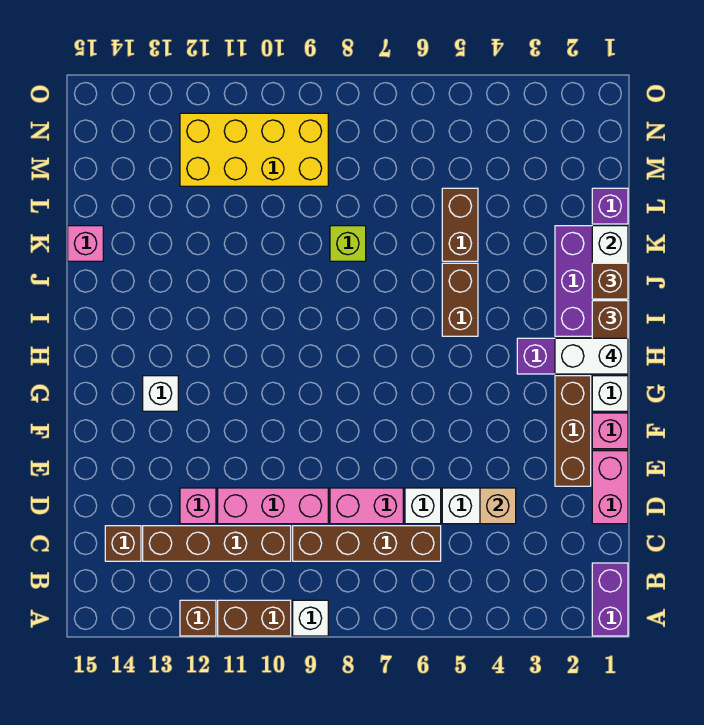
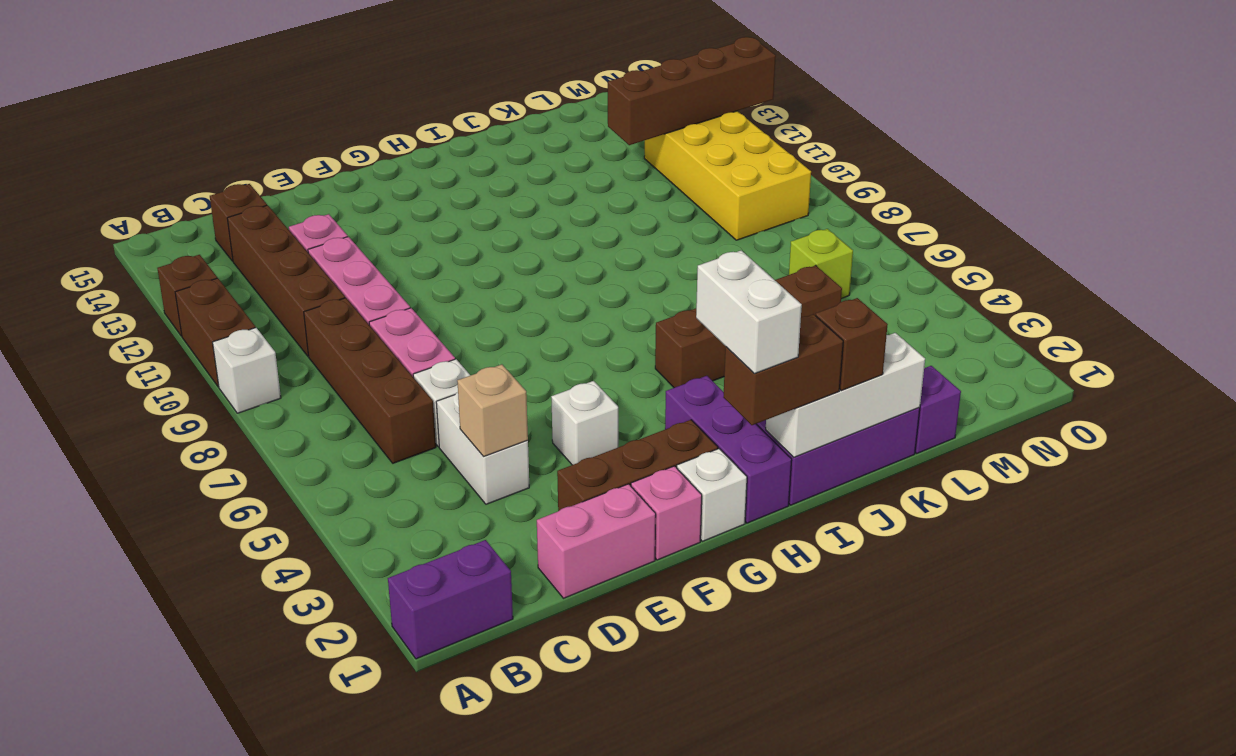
white brick G13 level 1 -> white brick F4 level 1
lime brick K8 level 1 -> lime brick M6 level 1
pink brick K15 level 1 -> none
none -> brown brick L12:O12 level 2

